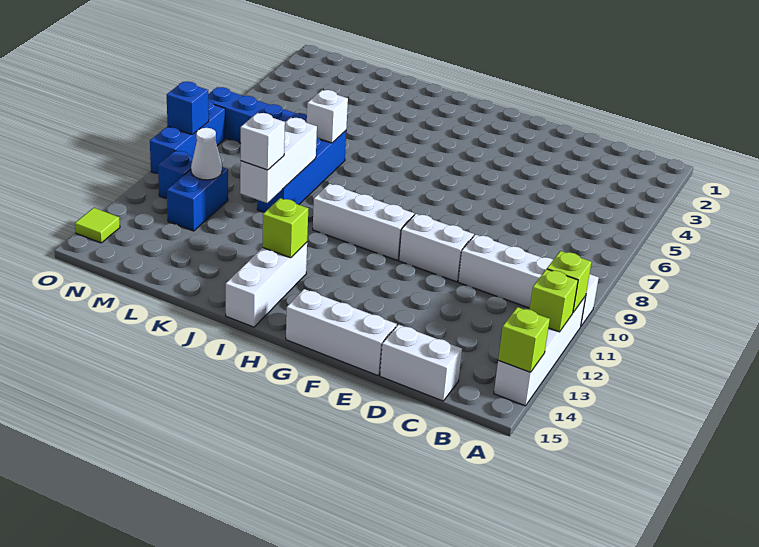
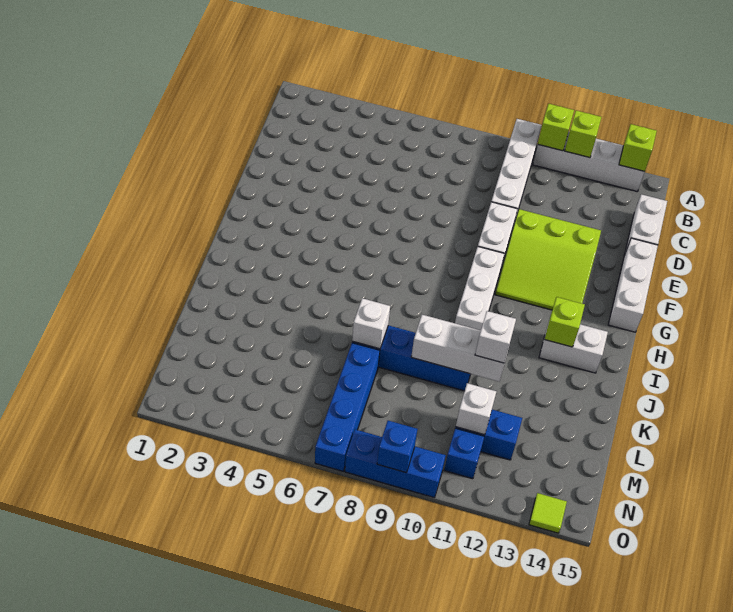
none -> lime slope E11:G13 level 1 top E
white brick I13:I15 level 1 -> white brick I13:I14 level 1
white cone M11 level 2 -> white brick M11 level 2

